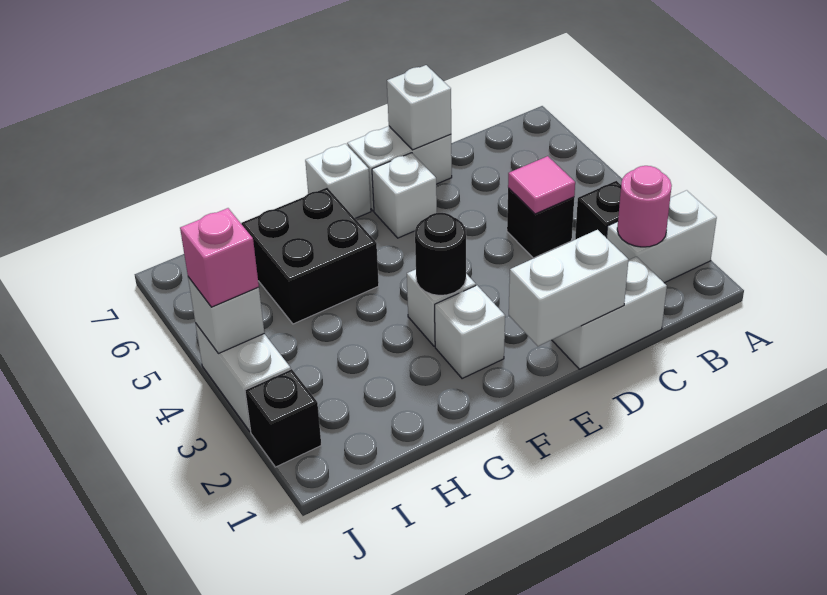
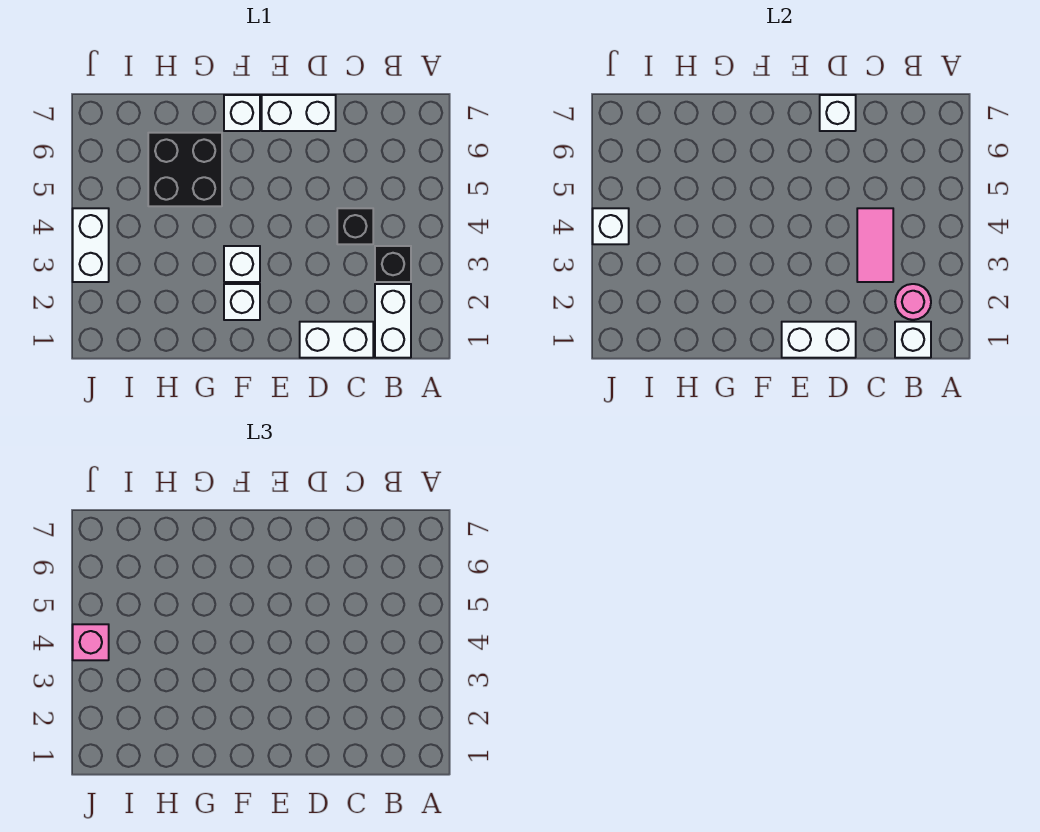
white brick A2:B2 level 1 -> white brick B1:B2 level 1
pink tile C4 level 2 -> pink tile C3:C4 level 2
white brick E6 level 1 -> white brick B1 level 2
black round brick F3 level 2 -> none
black brick J2 level 1 -> none

